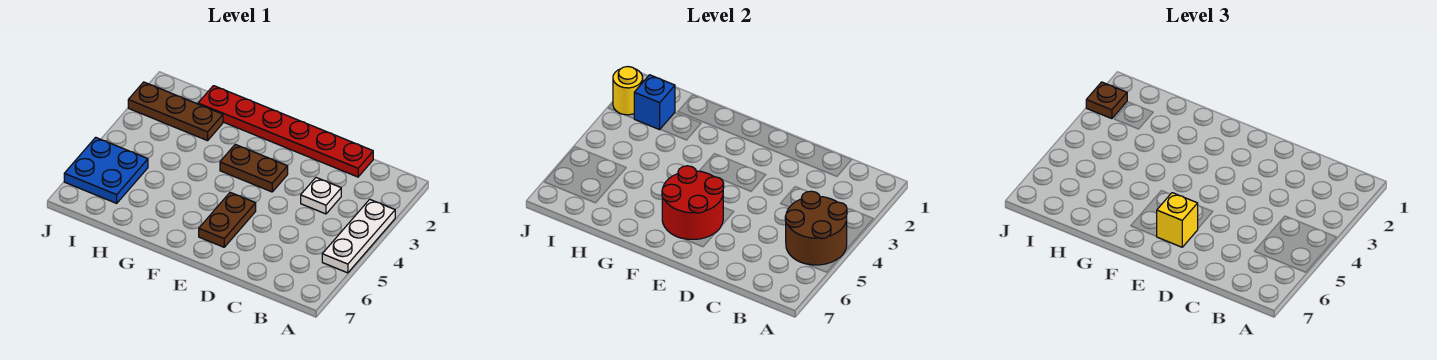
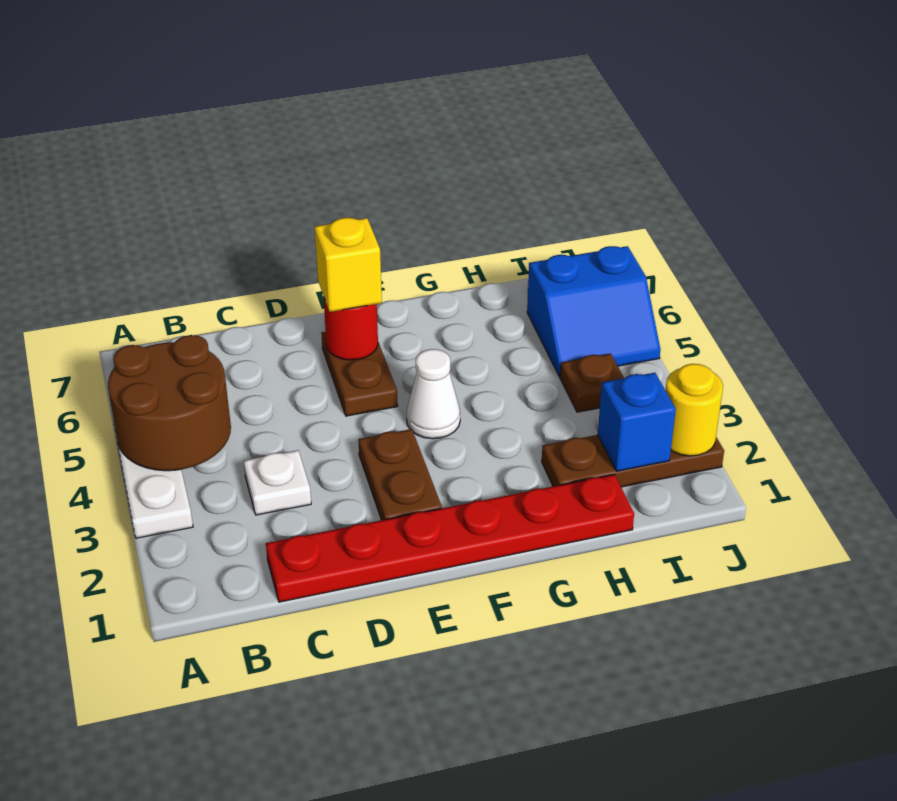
brown plate E3:F3 level 1 -> brown plate E2:E3 level 1
red round brick E5:F6 level 2 -> red round brick E6 level 2
none -> white cone F4 level 1
blue plate I5:J6 level 1 -> blue slope I5:J6 level 1 top 6
brown plate J2 level 3 -> brown plate I4 level 1

